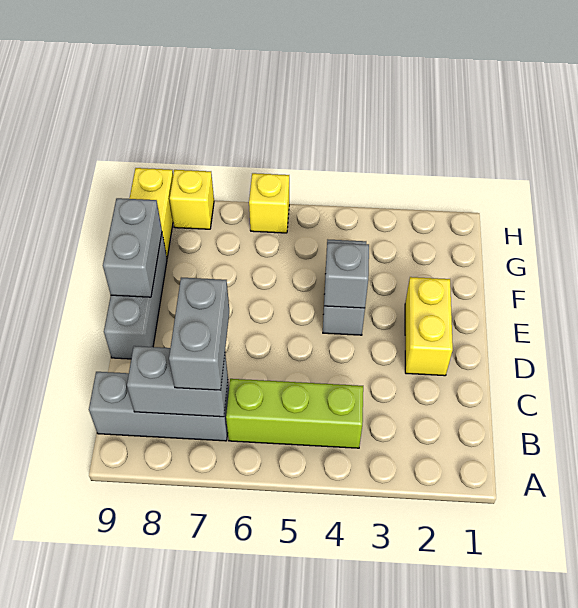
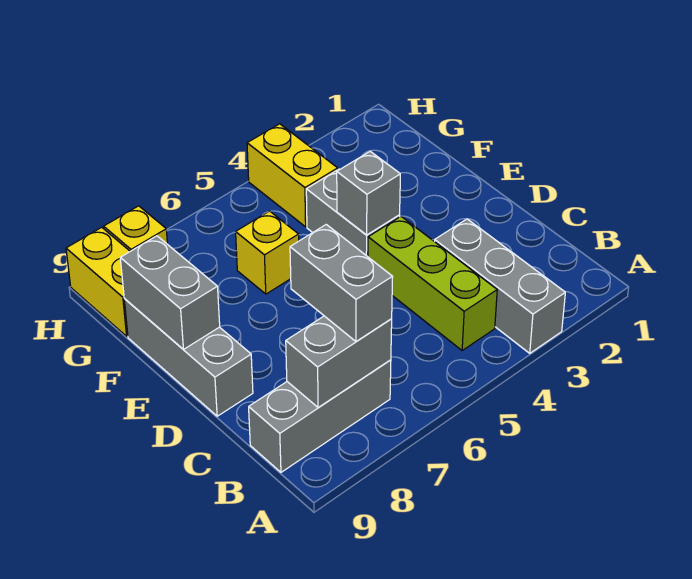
none -> grey brick A3:C3 level 1
lime brick B4:B6 level 1 -> lime brick B4:D4 level 1
yellow brick D2:E2 level 1 -> yellow brick G4:H4 level 1
yellow brick H6 level 1 -> yellow brick F6 level 1

